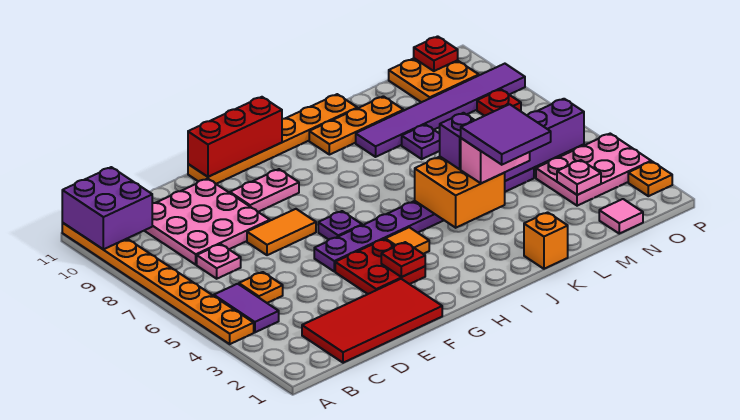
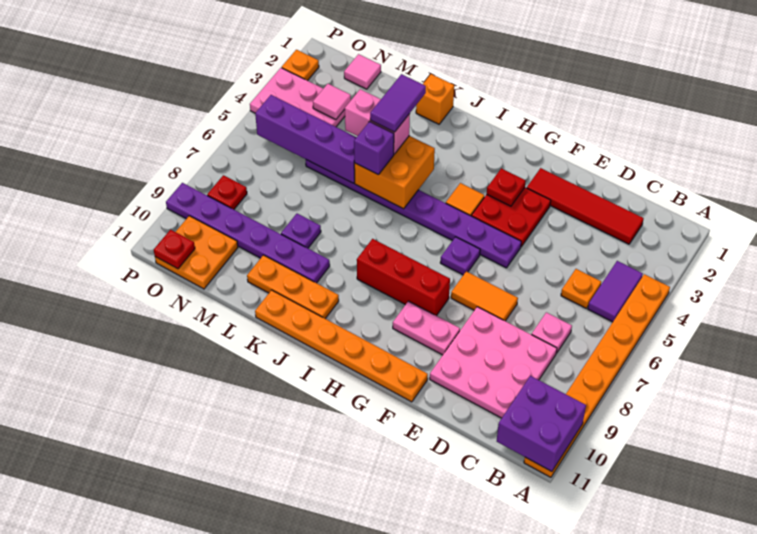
red tile C1:F2 level 1 -> red tile C2:F2 level 1
red brick F11:H11 level 2 -> red brick G8:I8 level 1
purple tile K3:L4 level 4 -> purple tile K3:K4 level 4
purple tile K9:P9 level 1 -> purple plate K9:P9 level 1
pink plate N3 level 2 -> pink tile N3 level 2

